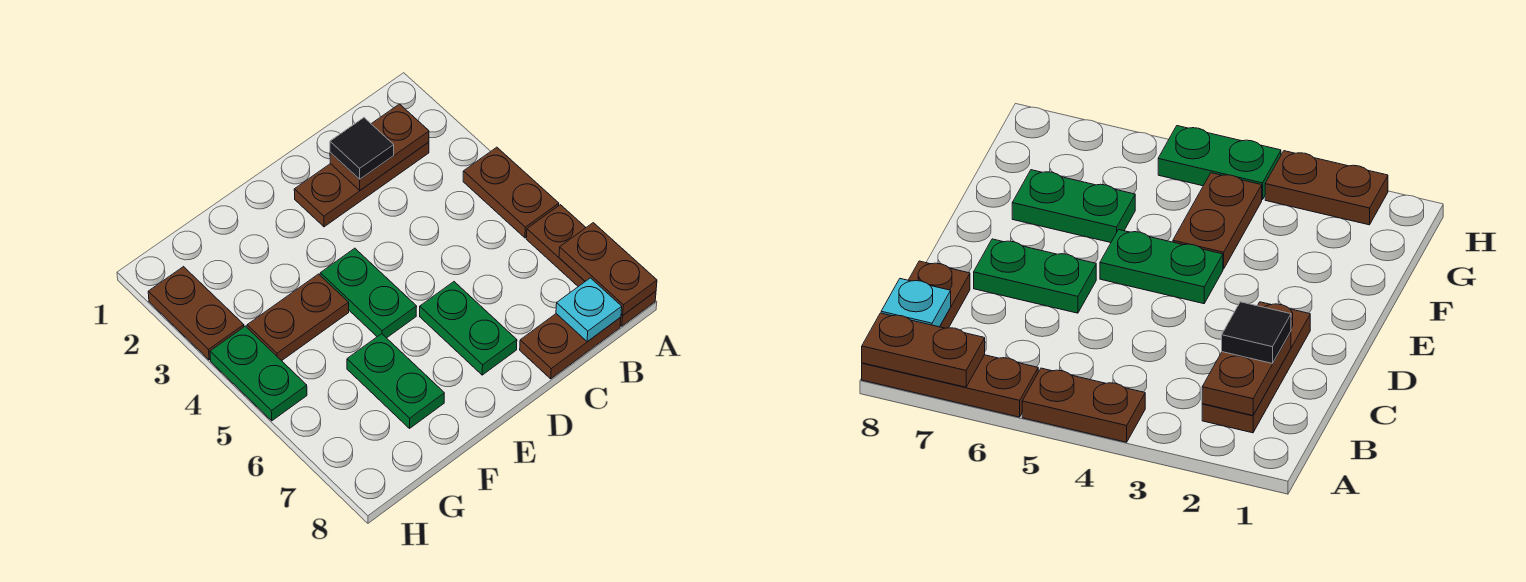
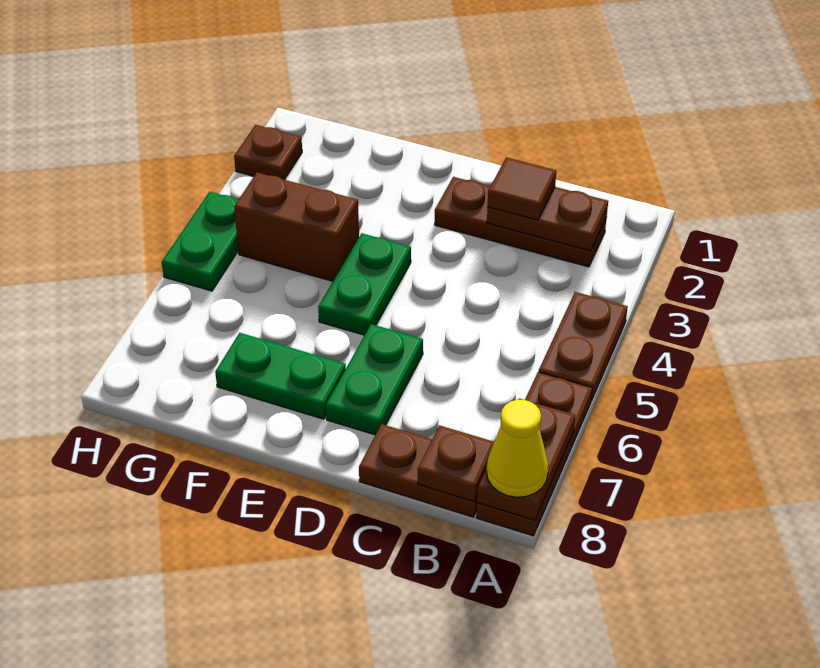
none -> yellow cone A8 level 3
cyan plate B8 level 2 -> brown plate B8 level 2
black tile C2 level 3 -> brown tile C2 level 3
brown plate F4:G4 level 1 -> brown brick F4:G4 level 1
green plate F6:F7 level 1 -> green plate E7:F7 level 1
brown plate H2:H3 level 1 -> brown plate H2 level 1

